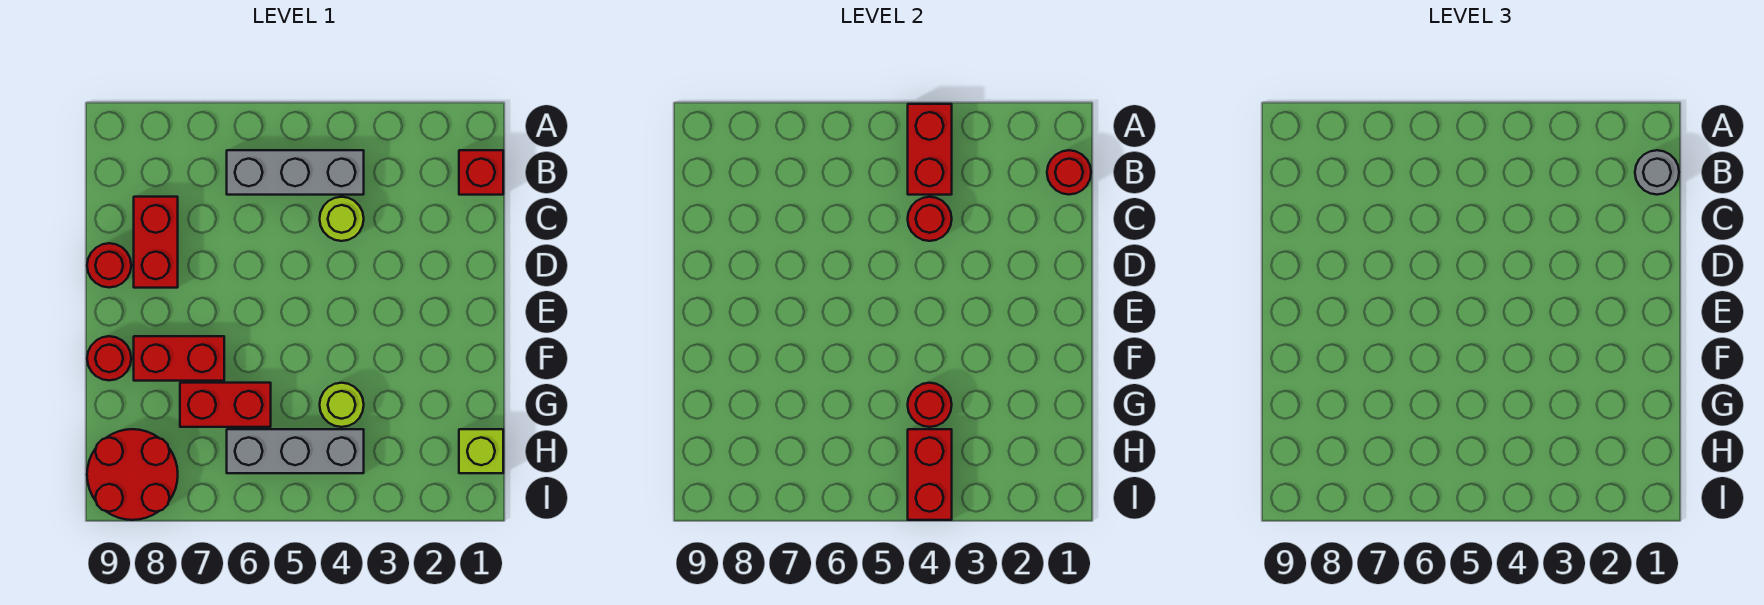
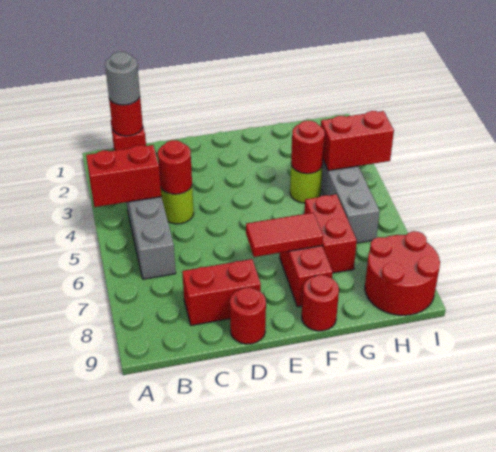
none -> red tile E7:F7 level 2
lime brick H1 level 1 -> none

